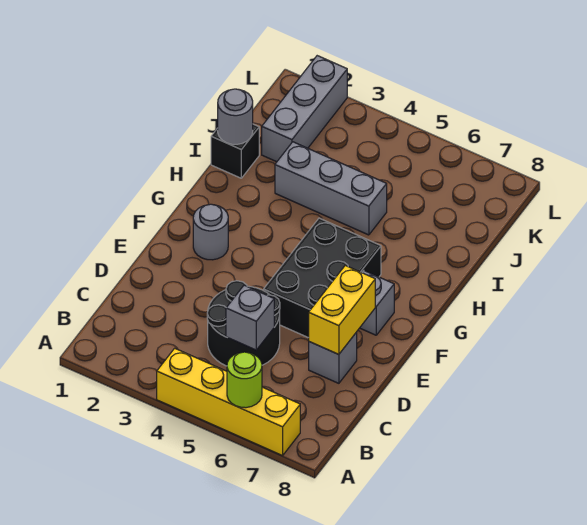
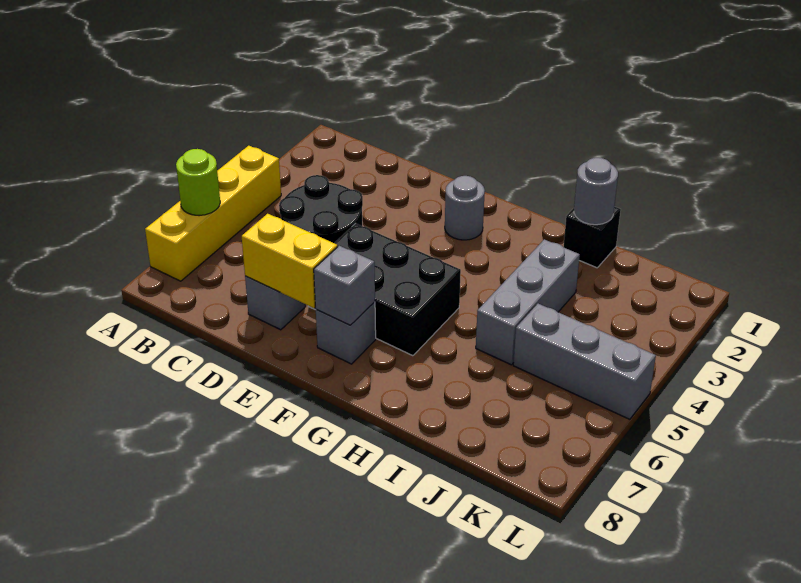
grey brick C5 level 2 -> grey brick F7 level 2
grey brick J2:L2 level 1 -> grey brick J5:L5 level 1

